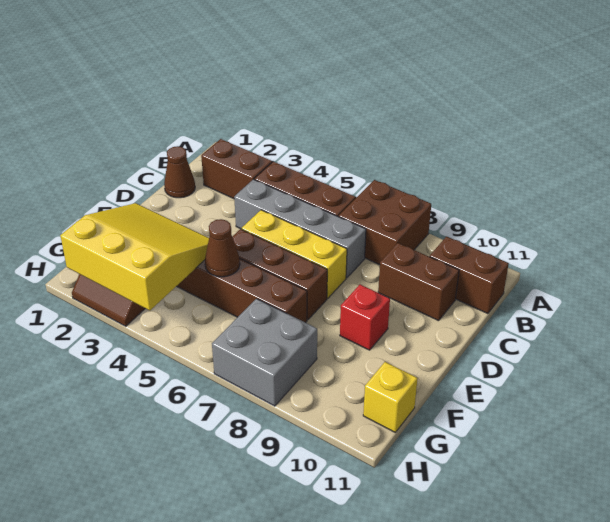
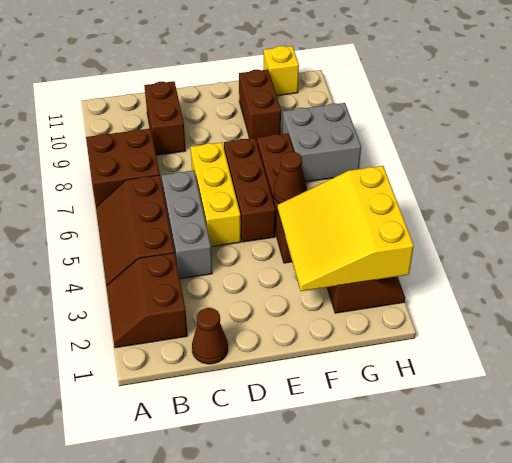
brown brick B10:B11 level 1 -> brown brick F9:F10 level 1
grey brick C4:C7 level 1 -> grey brick C4:C6 level 1
red brick E9 level 1 -> none

